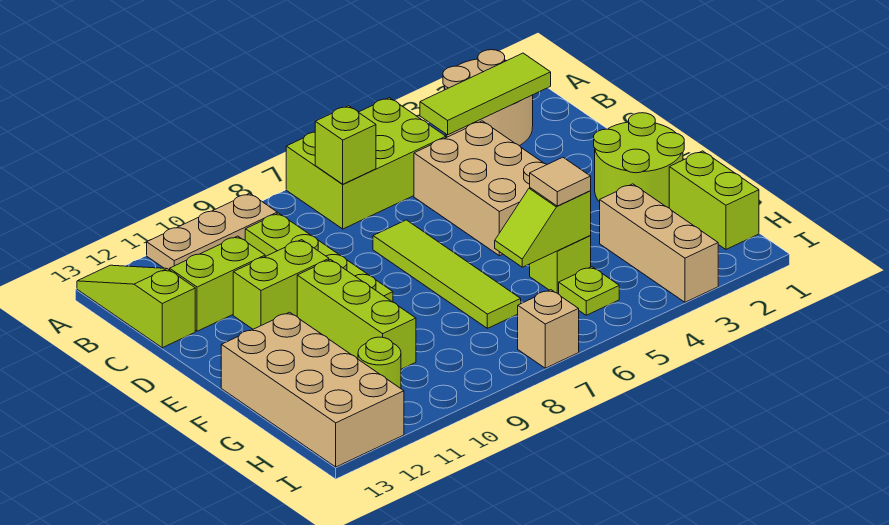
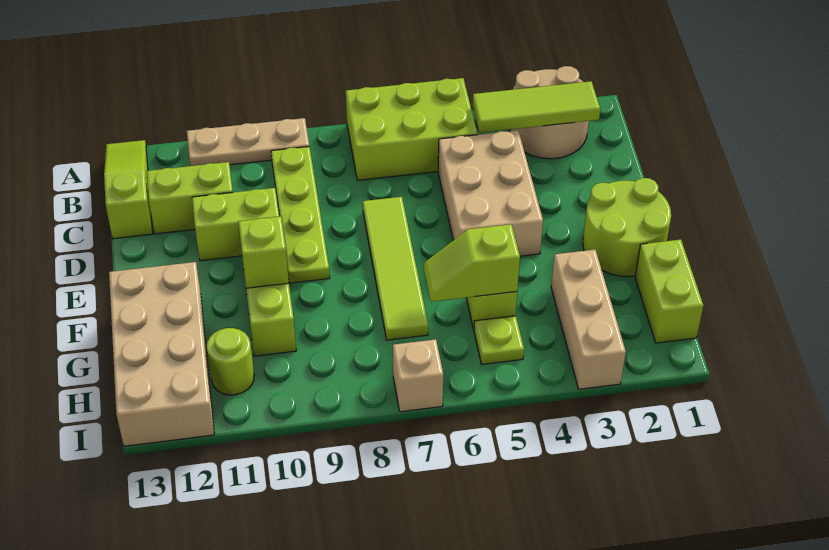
lime brick B7 level 2 -> lime brick F10 level 2
tan tile G5 level 3 -> none

